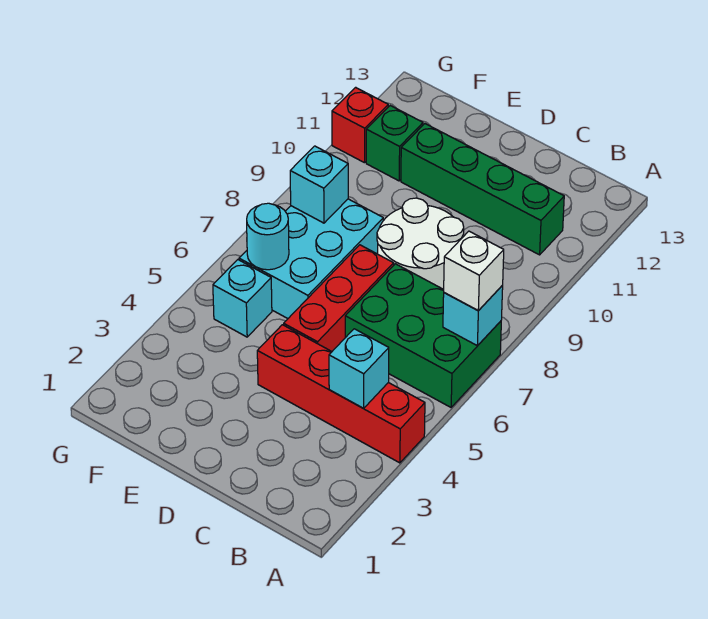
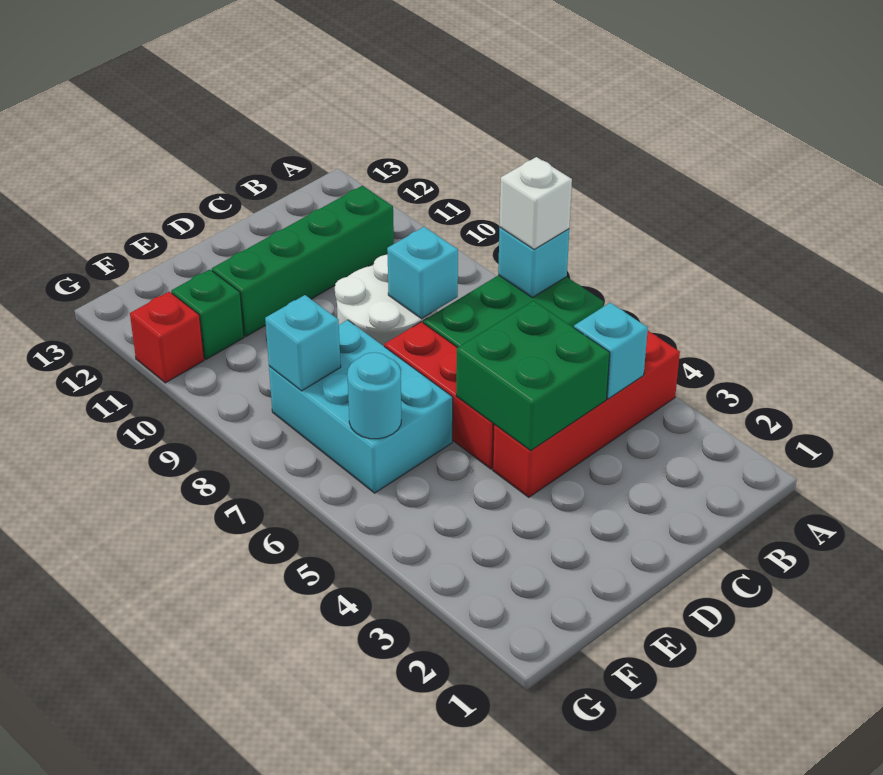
none -> green brick C4:D5 level 2
cyan brick F5 level 1 -> cyan brick C8 level 2

